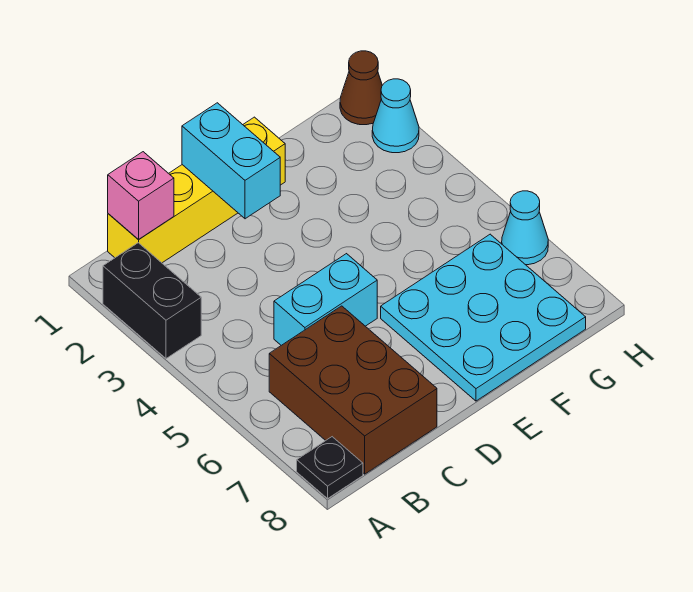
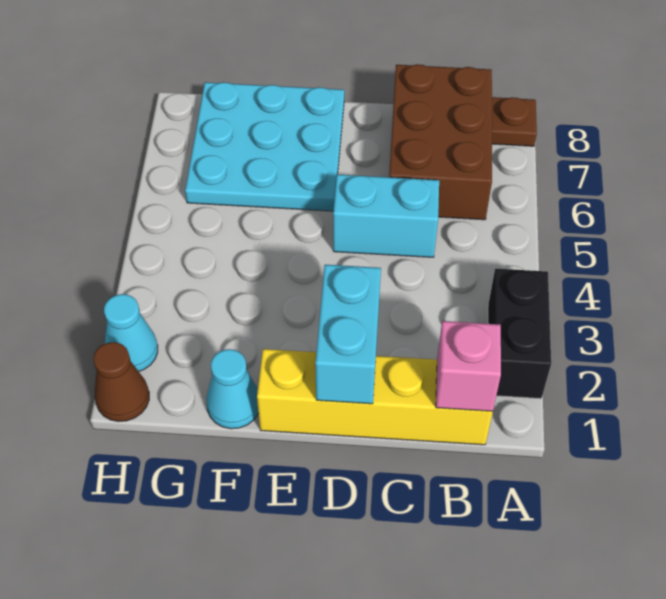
black plate A8 level 1 -> brown plate A8 level 1
cyan cone H6 level 1 -> cyan cone F1 level 1

